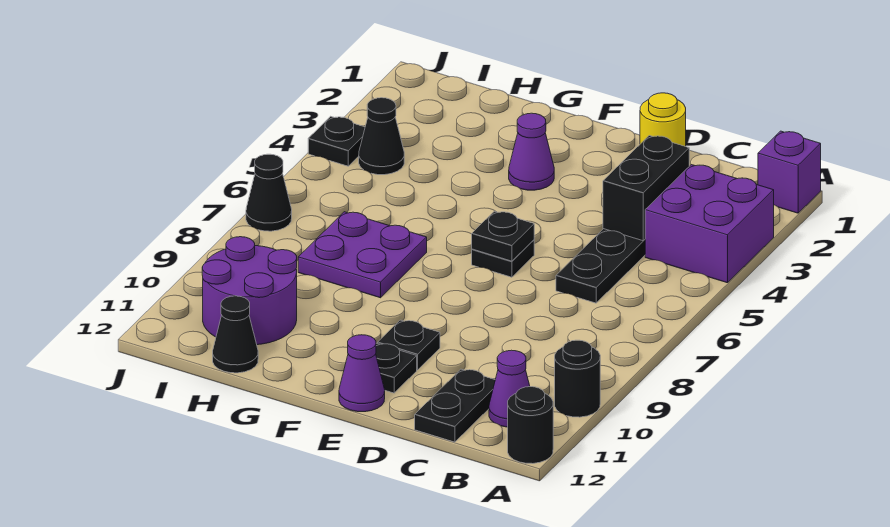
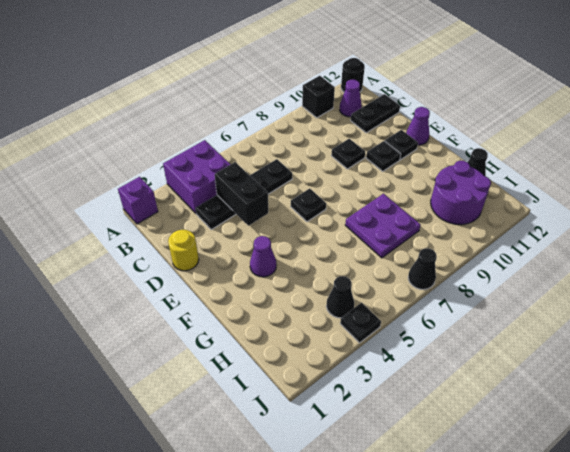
black round brick A10 level 1 -> black brick A10 level 1
black brick C3:C4 level 2 -> black brick C4:D4 level 2
black plate E6 level 2 -> black plate D9 level 1

